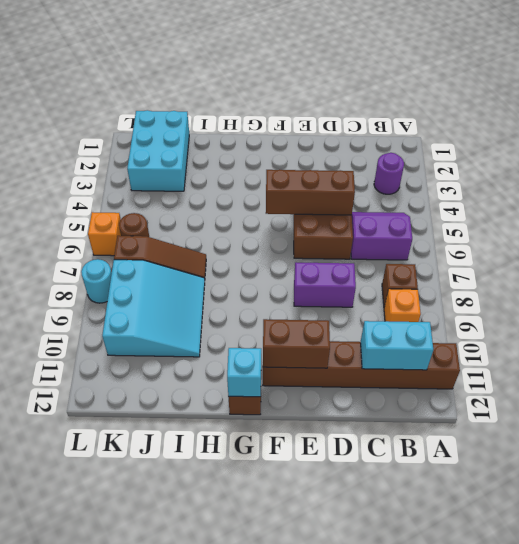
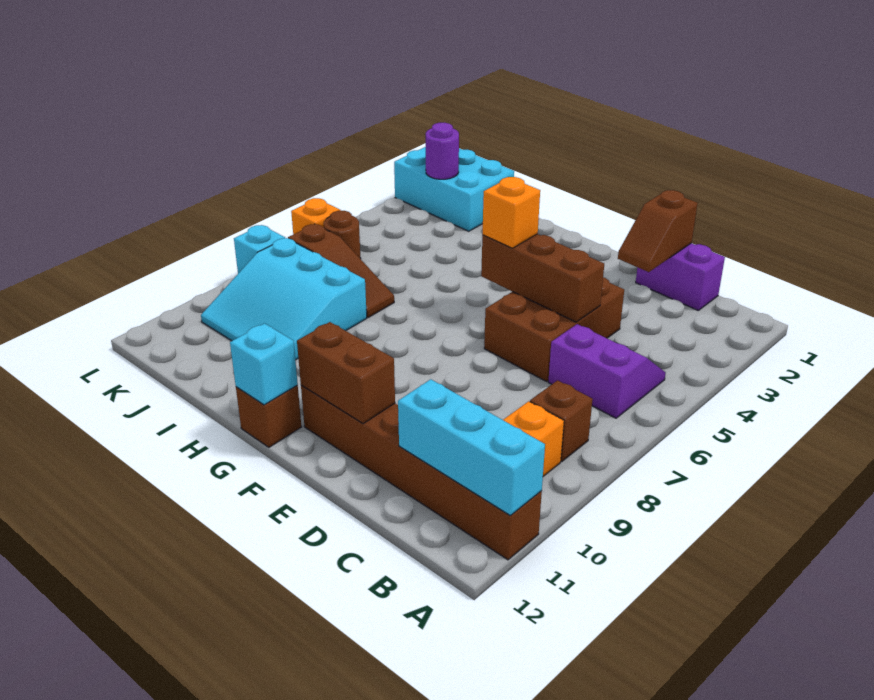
purple round brick B3 level 1 -> purple round brick K2 level 2
cyan brick B11:C11 level 2 -> cyan brick A11:C11 level 2
none -> brown slope D1:D2 level 2 top 1
purple brick D8:E8 level 1 -> purple brick C1:D1 level 1
none -> orange brick F5 level 3
cyan slope I8:K10 level 1 top K -> cyan slope I8:K10 level 1 top 8
cyan brick J1:K3 level 1 -> cyan brick J1:L2 level 1
cyan round brick L8 level 1 -> cyan brick L8 level 1

